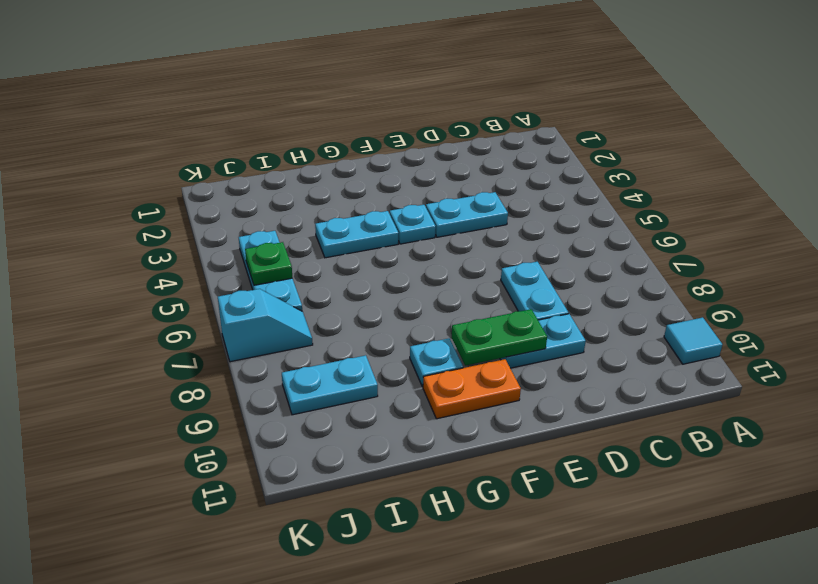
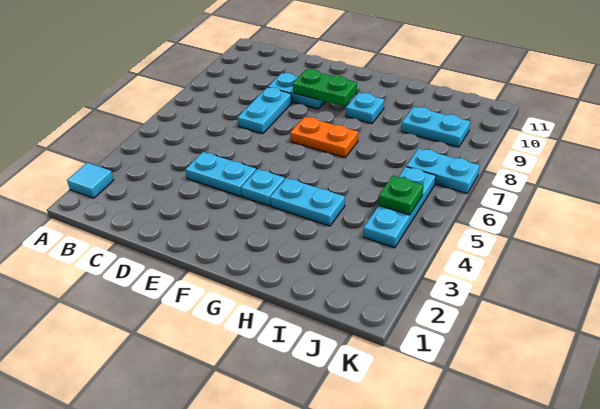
cyan tile A10 level 1 -> cyan tile A2 level 1
orange plate F10:G10 level 1 -> orange plate F7:G7 level 1
cyan slope J7:K7 level 1 top K -> cyan plate J7:K7 level 1

